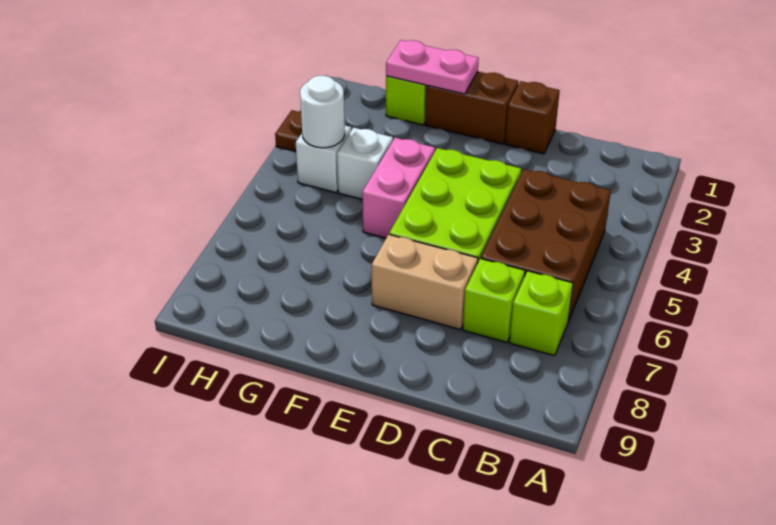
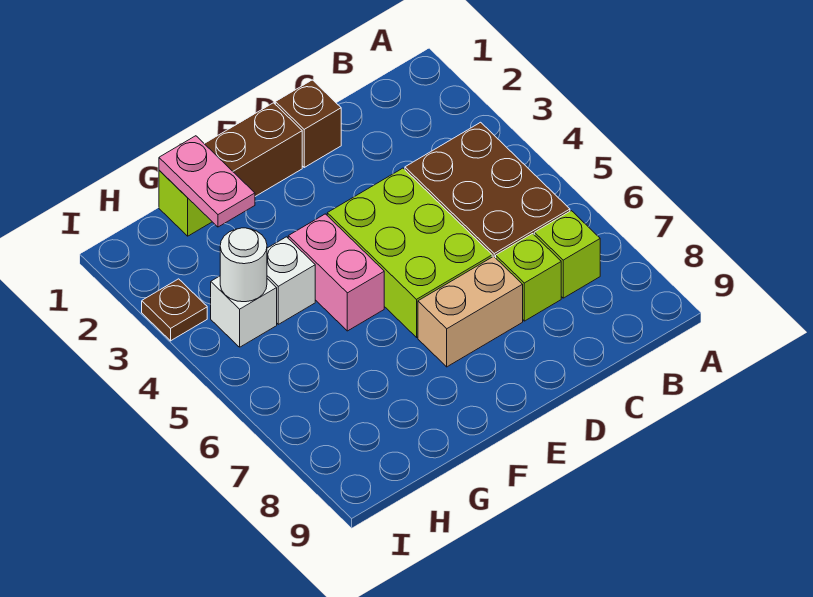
pink plate F1:G1 level 2 -> pink plate G1:G2 level 2

